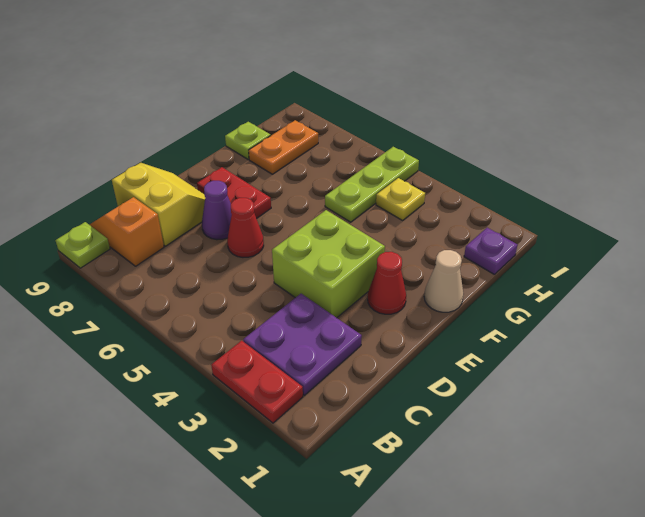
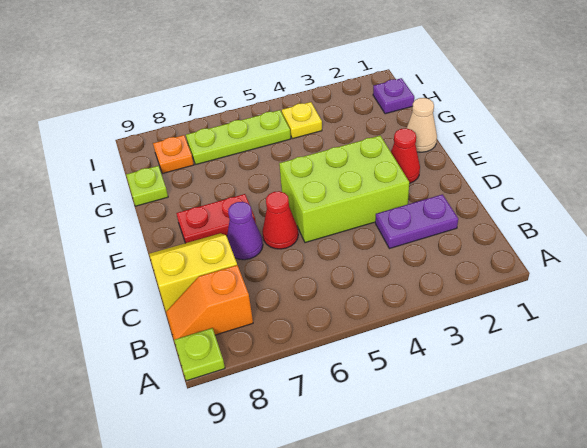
red plate A2:A3 level 1 -> none
purple plate B2:C3 level 1 -> purple plate C2:C3 level 1
lime brick D3:E4 level 1 -> lime brick D3:E5 level 1
lime plate G5:I5 level 1 -> lime plate H5:H7 level 1
orange plate G8:H8 level 1 -> orange plate H8 level 1

